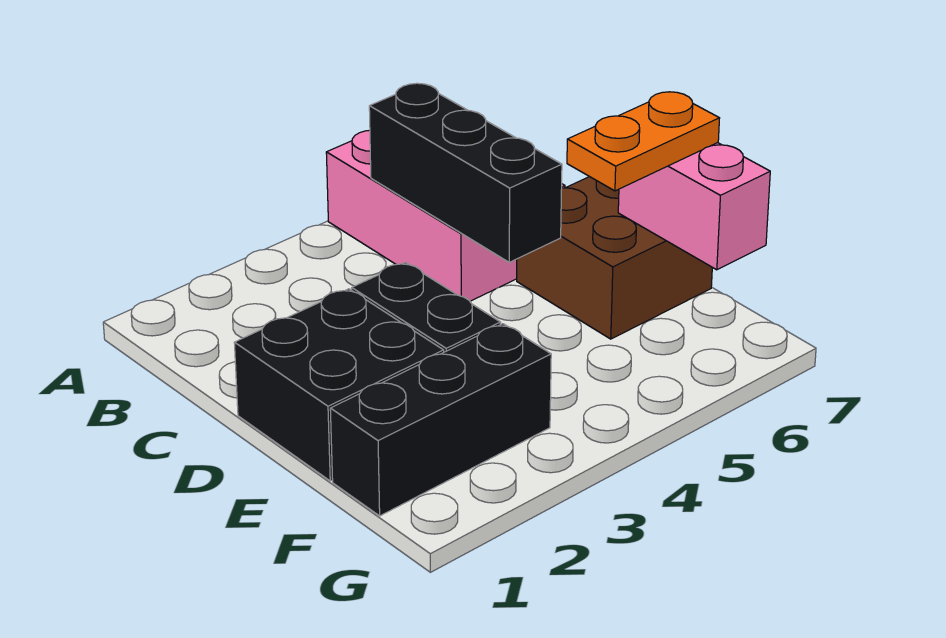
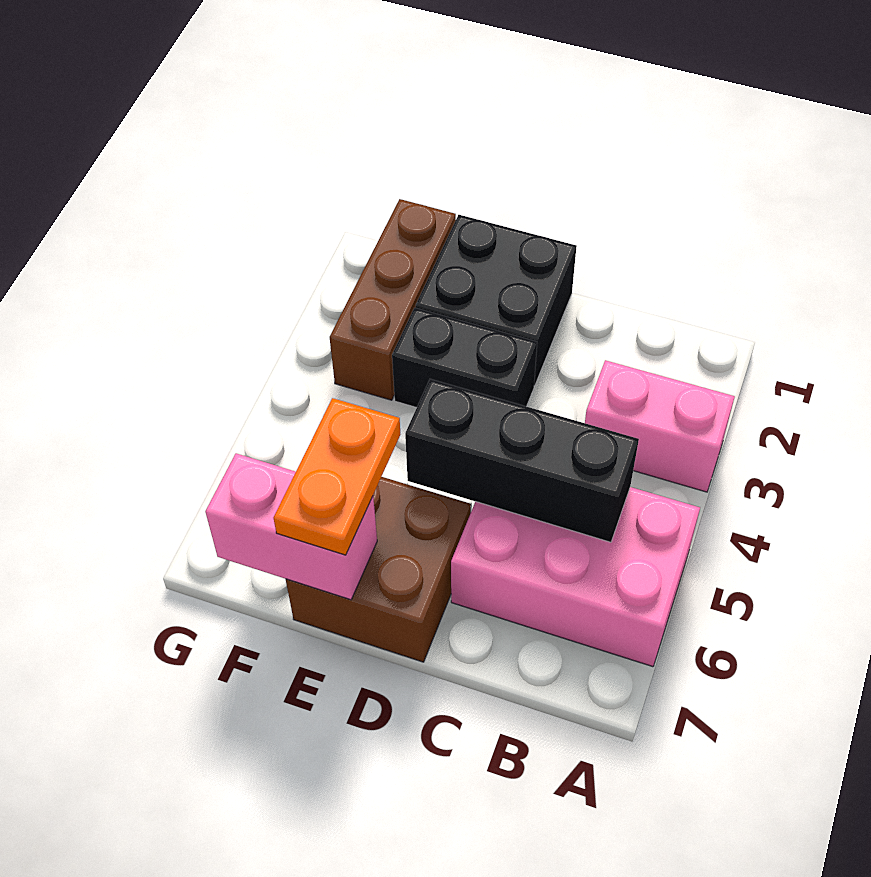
none -> pink brick A3:B3 level 1
black brick F1:F3 level 1 -> brown brick F1:F3 level 1

